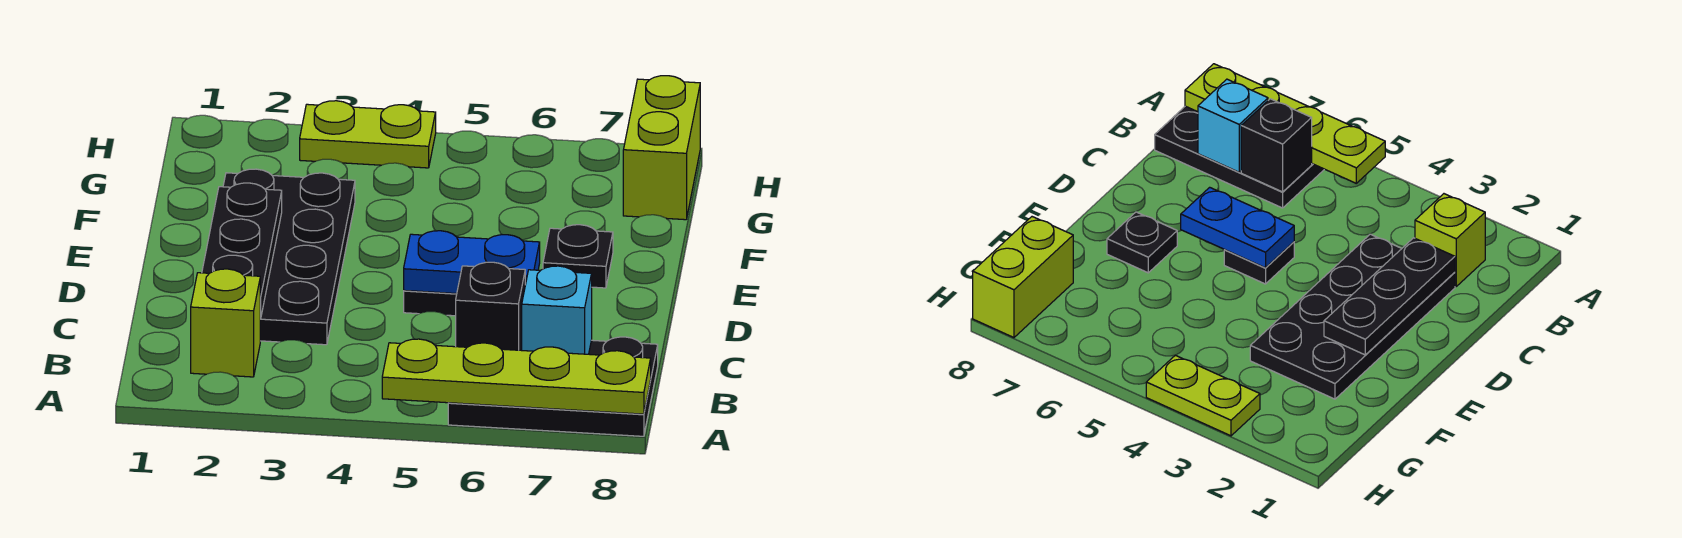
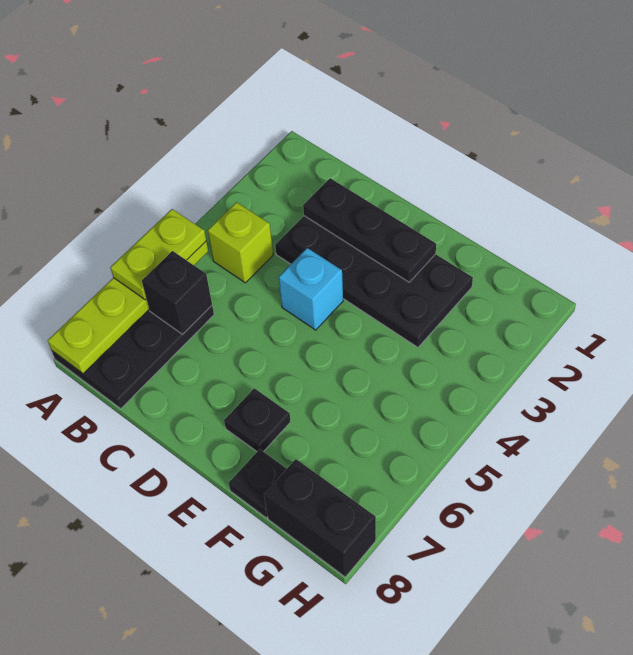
lime brick B2 level 1 -> lime brick B4 level 1
cyan brick B7 level 2 -> cyan brick D4 level 1
black plate D5 level 1 -> black plate F8 level 1
blue plate D5:D6 level 2 -> none
lime brick G8:H8 level 1 -> black brick G8:H8 level 1
lime plate H3:H4 level 1 -> lime plate A5:A6 level 3

